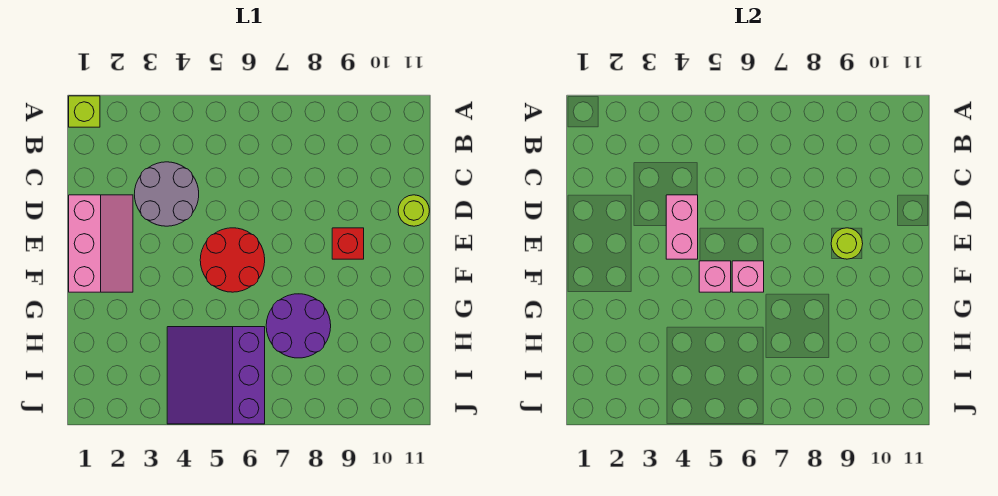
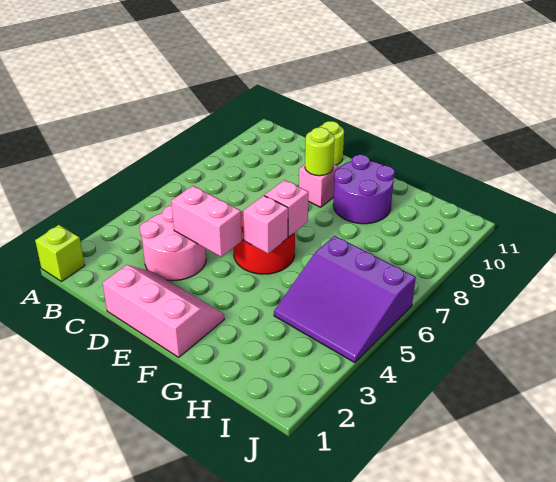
grey round brick C3:D4 level 1 -> pink round brick C3:D4 level 1
red brick E9 level 1 -> pink brick E9 level 1
purple round brick G7:H8 level 1 -> purple round brick F9:G10 level 1

